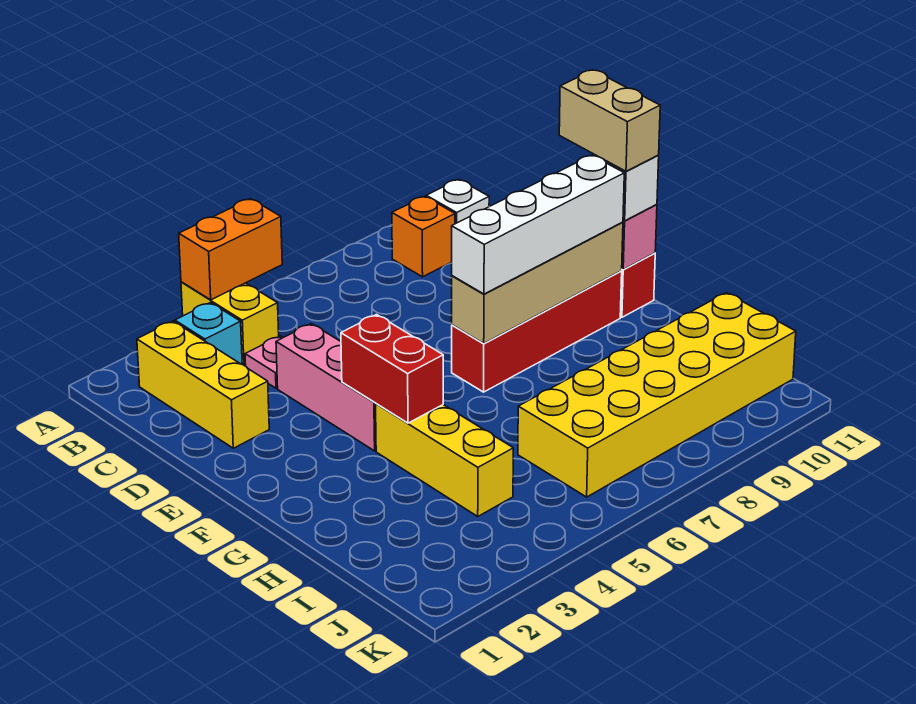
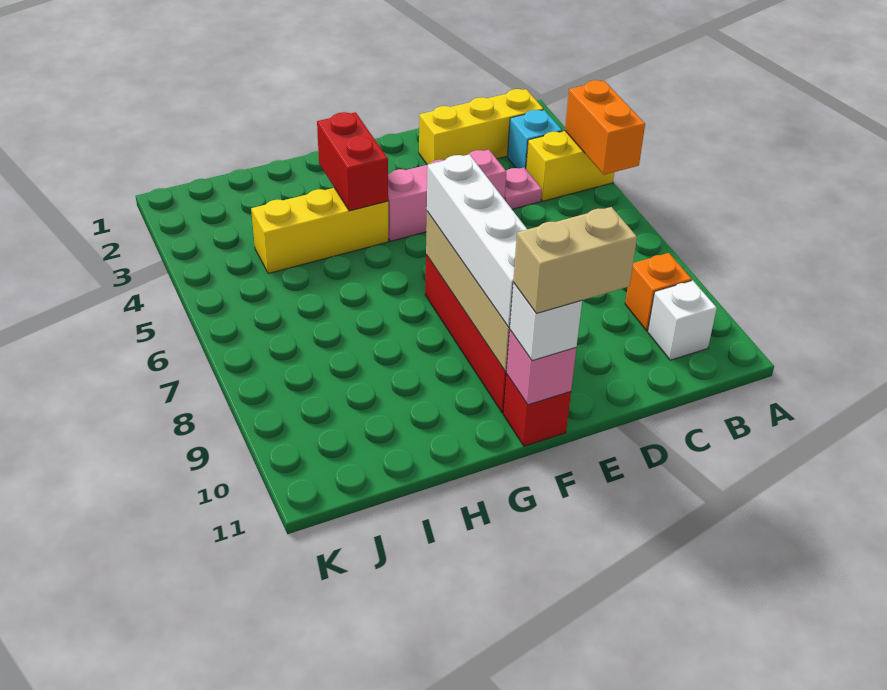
red brick F4:G4 level 2 -> red brick G3:G4 level 2
yellow brick I6:J11 level 1 -> none

